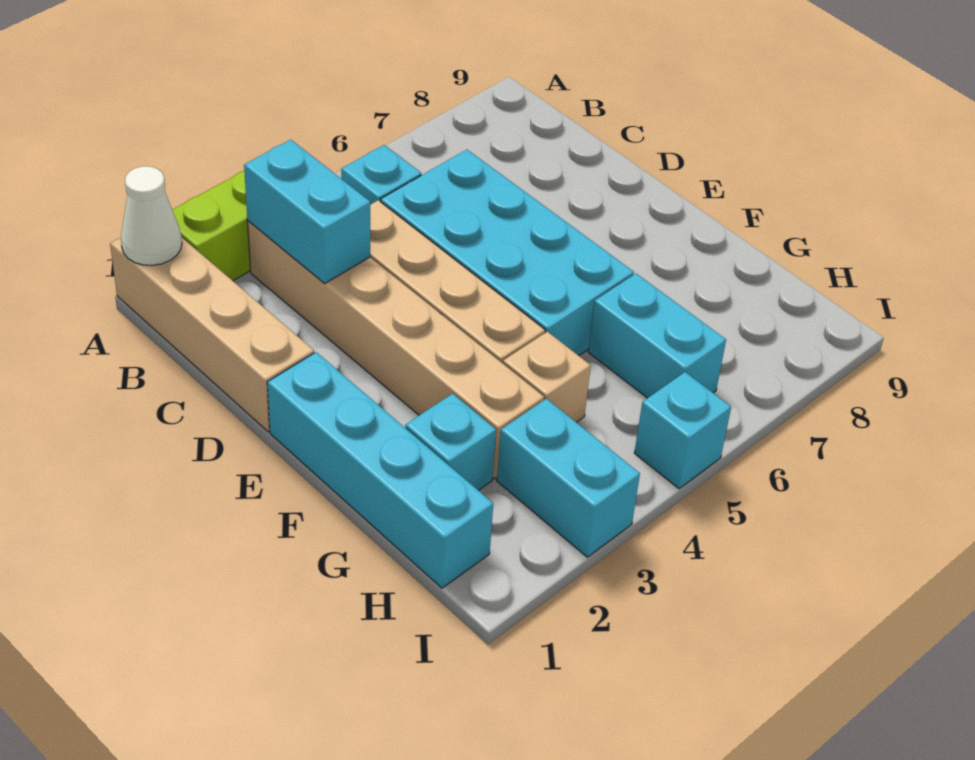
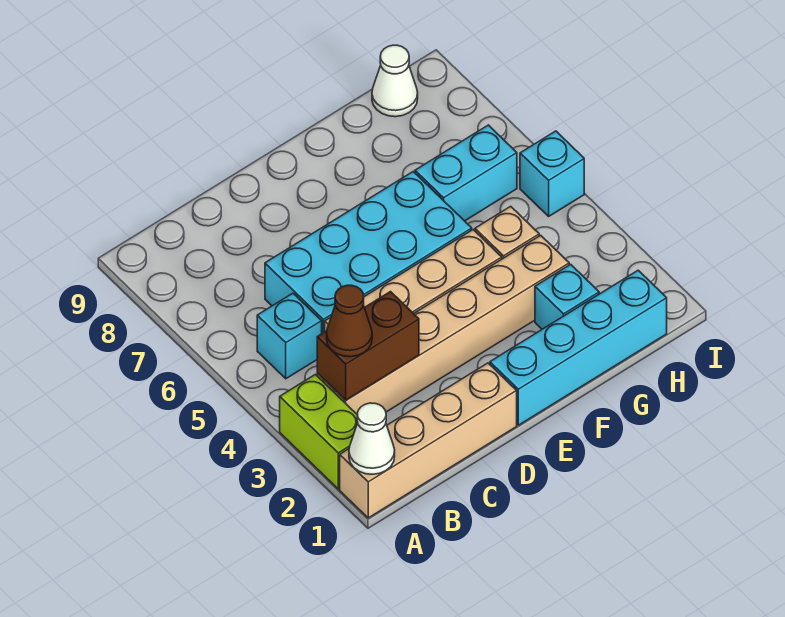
cyan brick B3:C3 level 2 -> brown brick B3:C3 level 2
none -> brown cone B3 level 3
cyan brick H3:I3 level 1 -> none
none -> white cone H9 level 1

